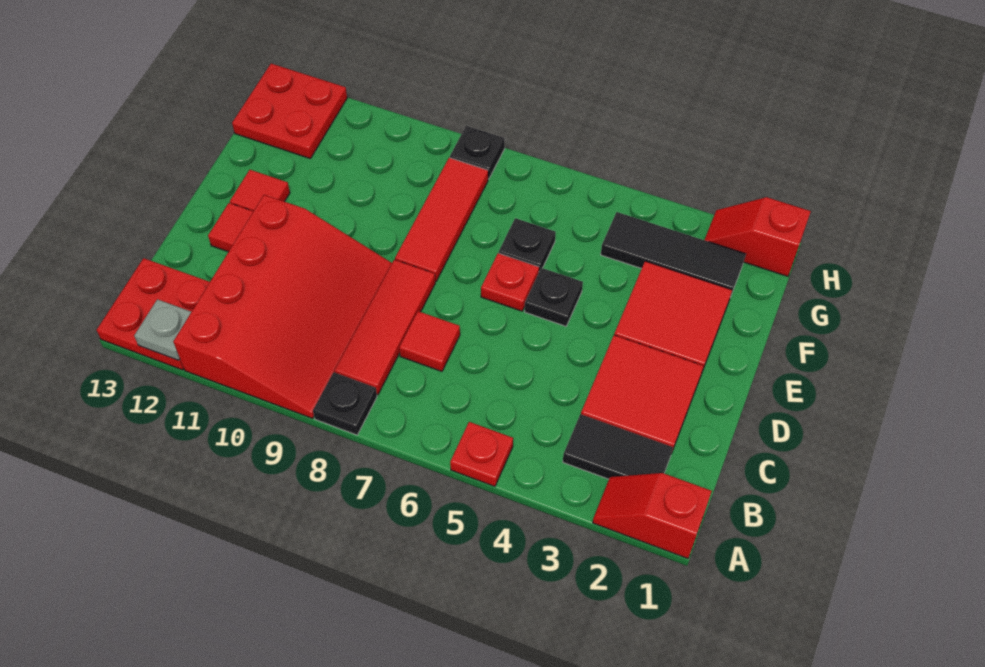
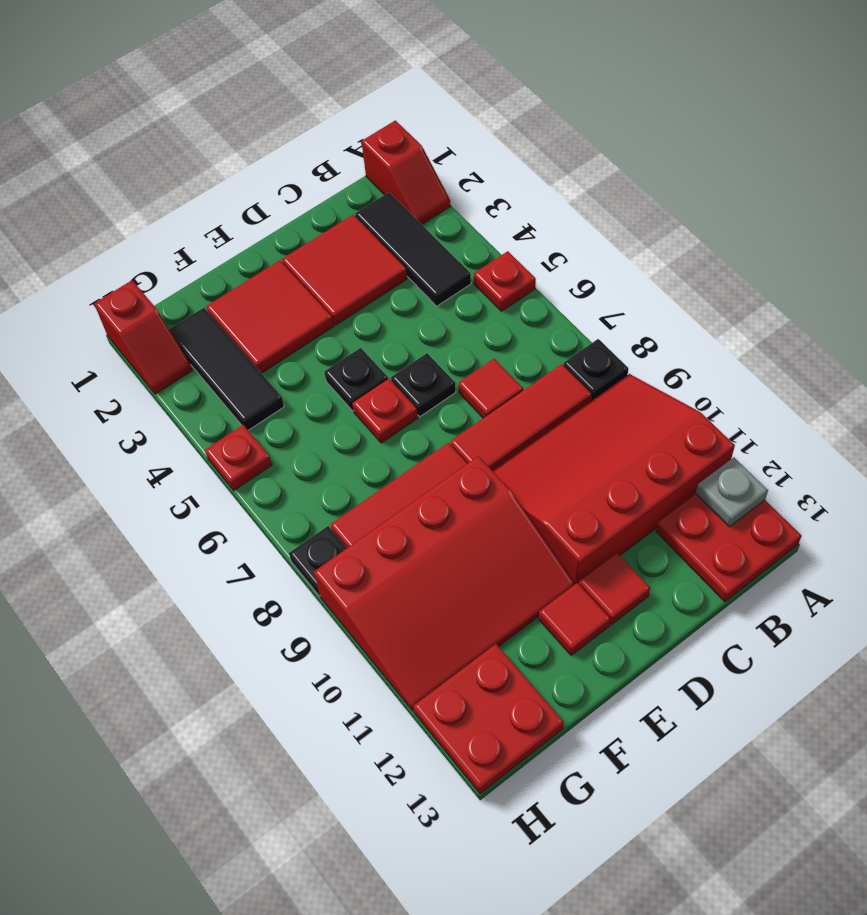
black tile B2:B3 level 1 -> black tile B2:B4 level 1
none -> red slope E9:H11 level 1 top 9
black plate F6 level 1 -> black plate D6 level 1
none -> red plate H5 level 1

